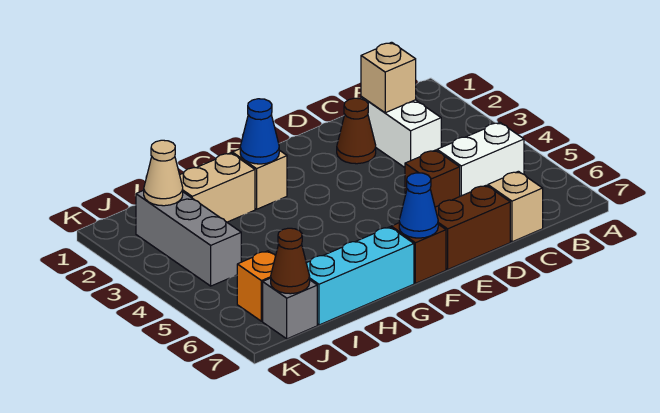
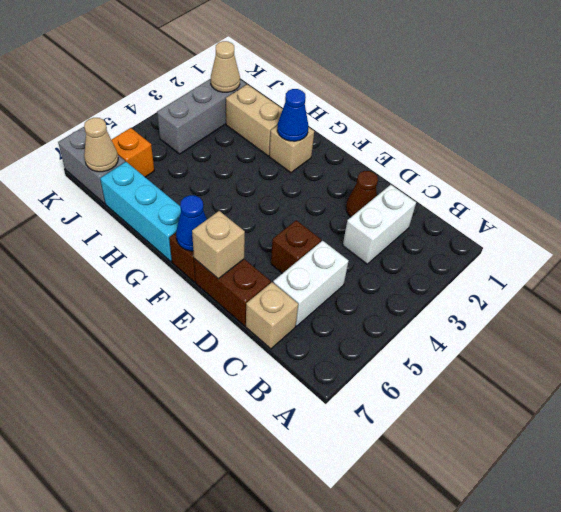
white brick B5:C5 level 1 -> white brick C5:C6 level 1
tan brick C2 level 2 -> tan brick E7 level 2
grey brick J7 level 1 -> grey brick J7:K7 level 1
brown cone J7 level 2 -> tan cone J7 level 2

